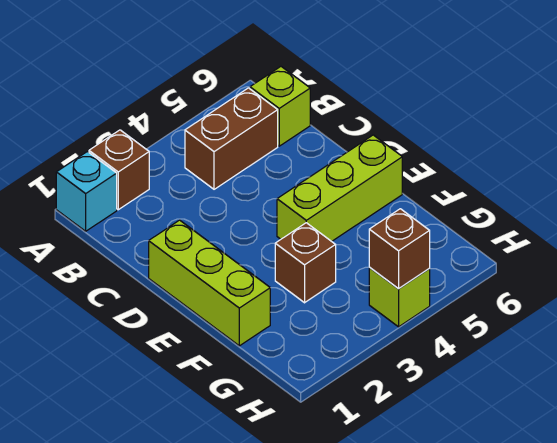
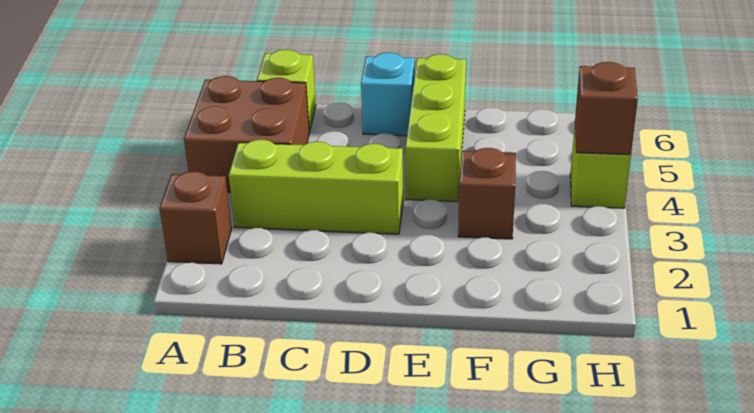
cyan brick A1 level 1 -> cyan brick D6 level 1
brown brick B4:B5 level 1 -> brown brick A4:B5 level 1
lime brick D1:F1 level 1 -> lime brick B3:D3 level 1

